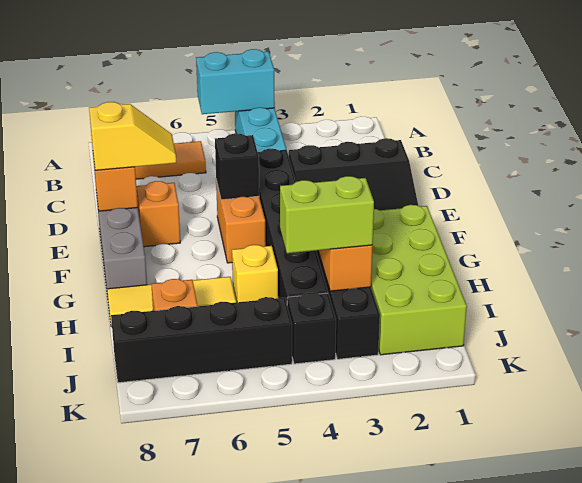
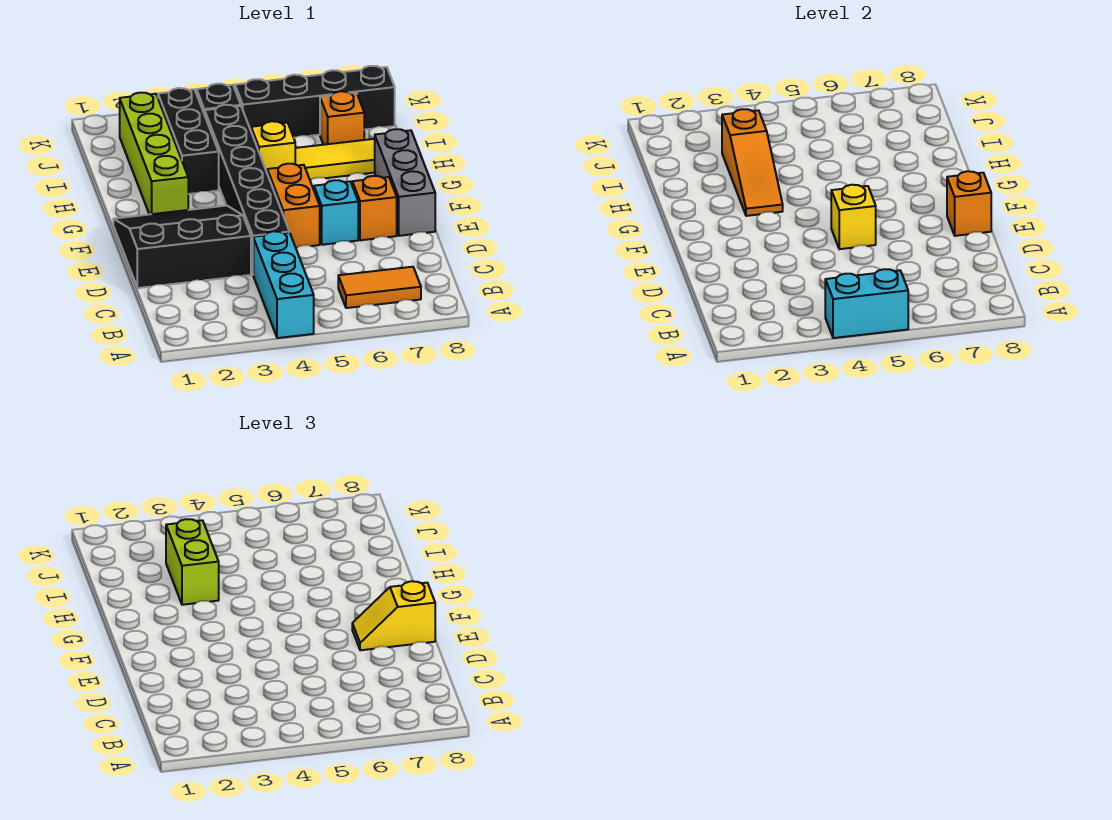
black brick E5 level 2 -> yellow brick E5 level 2
none -> cyan brick E6 level 1
lime brick G1:J2 level 1 -> lime brick G2:J2 level 1
lime brick I3:I4 level 3 -> lime brick H3:I3 level 3

